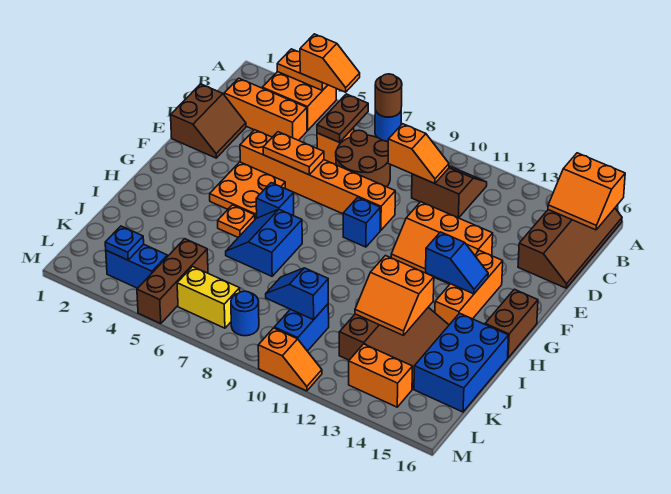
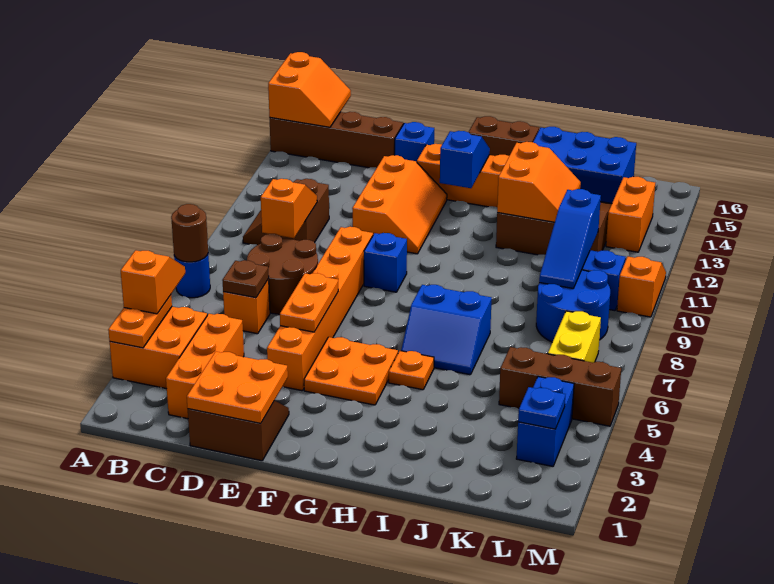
brown plate B6:C6 level 2 -> brown plate C6 level 2
none -> orange plate D1:E2 level 2
blue brick G6 level 1 -> blue brick E15 level 1
blue slope K9:K10 level 2 top 10 -> blue slope K9:K11 level 2 top 11
blue round brick L8 level 1 -> blue round brick K8:L9 level 1

